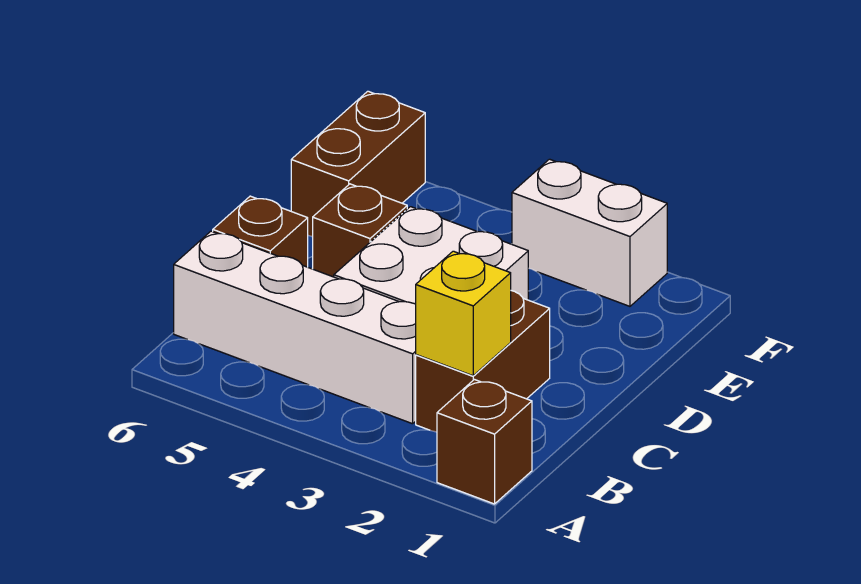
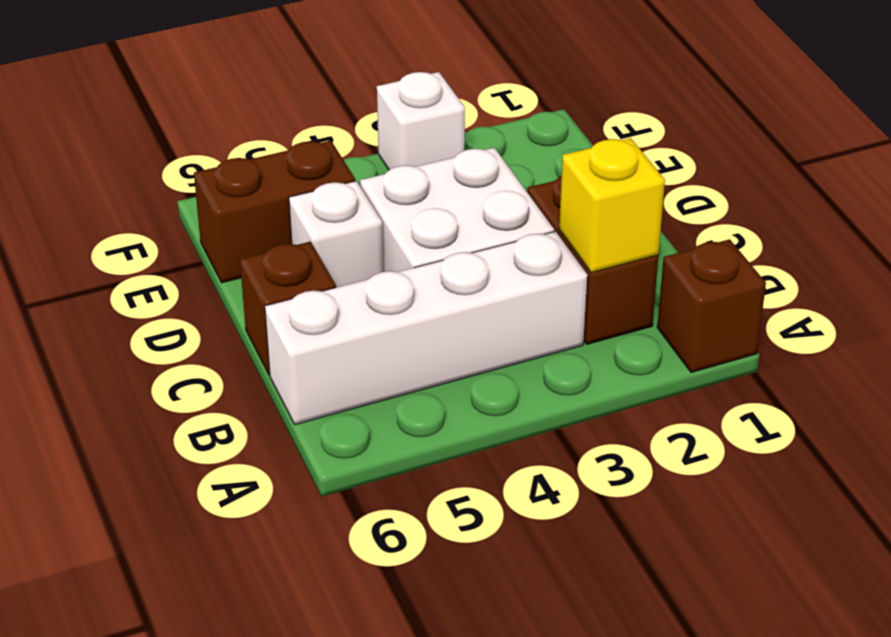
brown brick D5 level 1 -> white brick D5 level 1
brown brick E6:F6 level 1 -> brown brick E5:E6 level 1
white brick F2:F3 level 1 -> white brick F3 level 1

